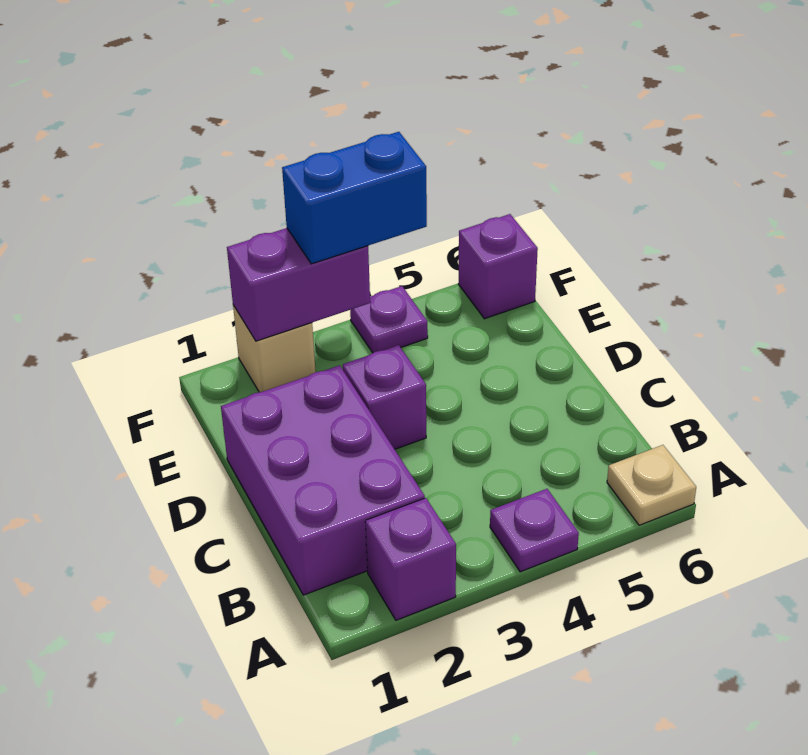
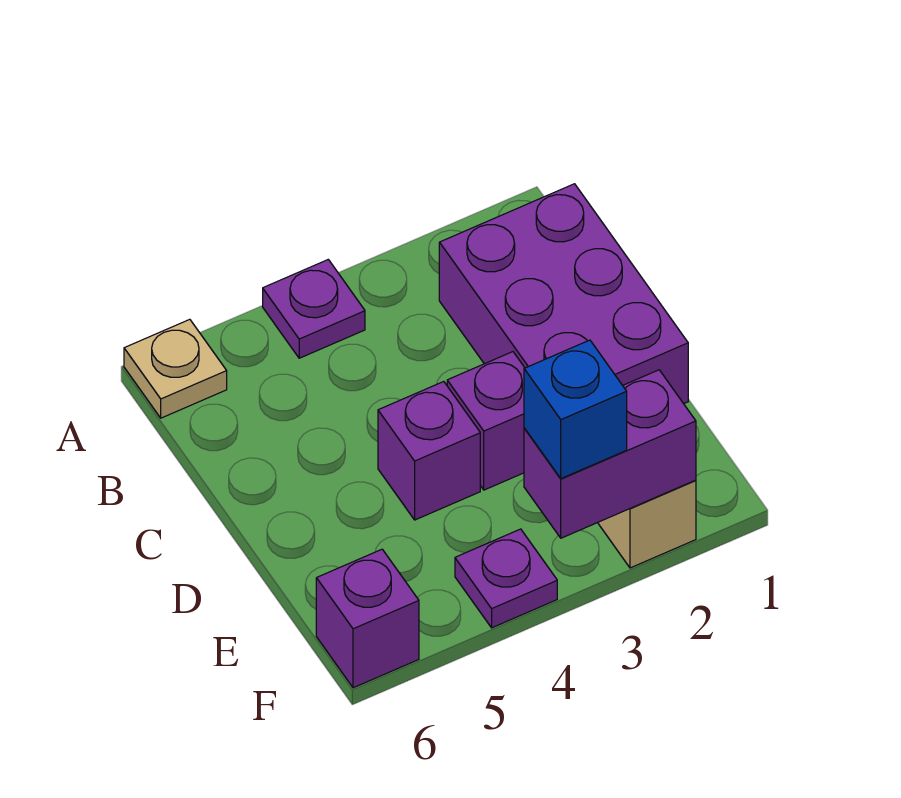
purple brick A2 level 1 -> purple brick D4 level 1
blue brick F3:F4 level 3 -> blue brick F3 level 3

